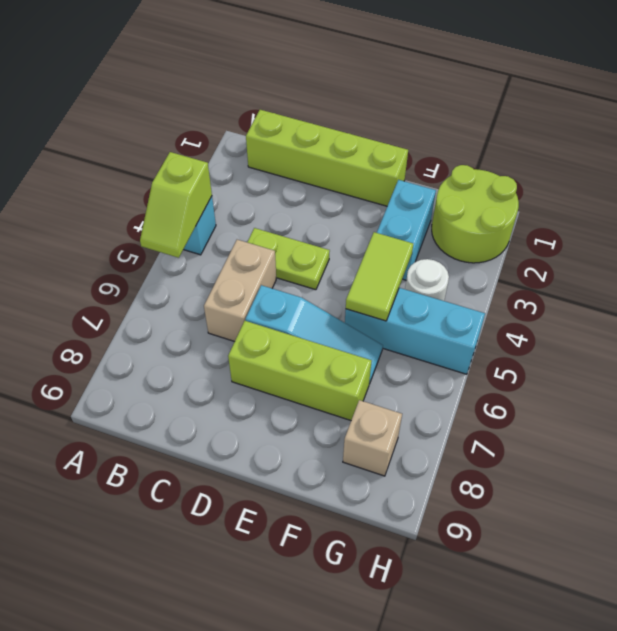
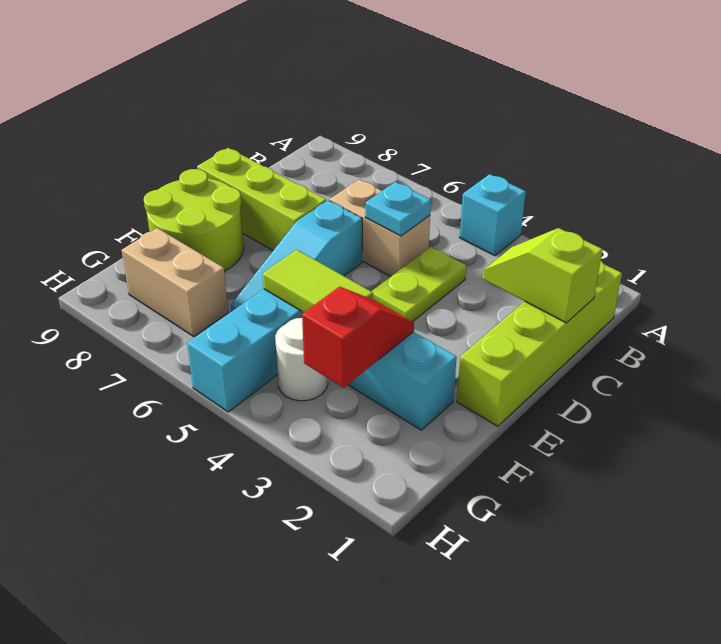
lime slope A4:A5 level 2 top 4 -> lime slope C1:C2 level 2 top 1
none -> cyan plate C5 level 2
lime brick D7:F7 level 1 -> lime brick D7:D9 level 1
none -> red slope F3:G3 level 2 top G
lime round brick G1:H2 level 1 -> lime round brick E8:F9 level 1
tan brick G8 level 1 -> tan brick G7:G8 level 1

